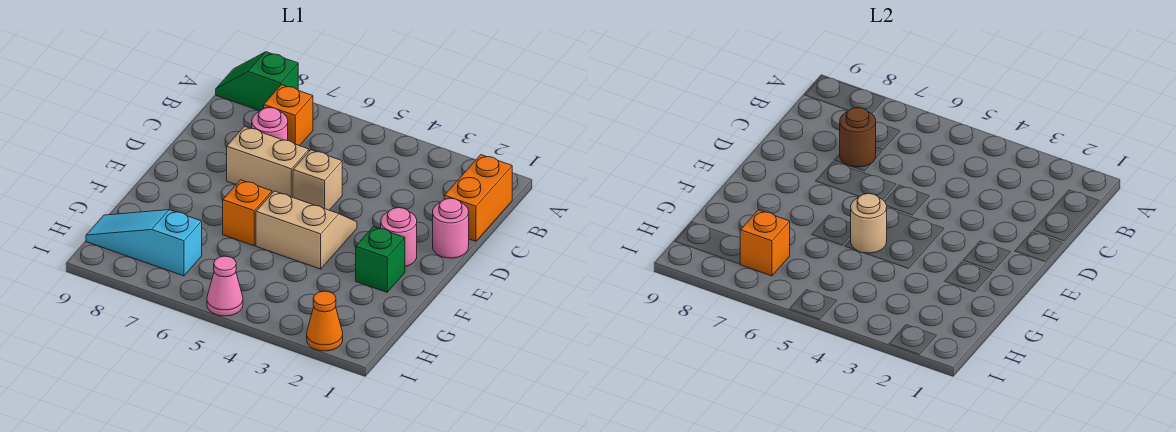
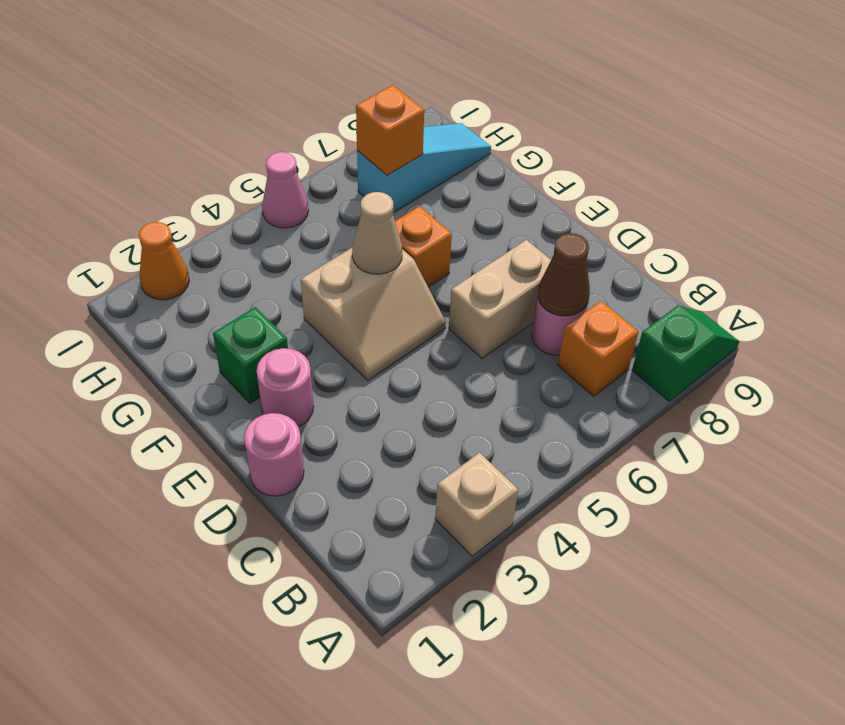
orange brick B1:C1 level 1 -> none
brown round brick C7 level 2 -> brown cone C7 level 2
tan brick D5 level 1 -> tan brick A3 level 1
tan round brick F5 level 2 -> tan cone F5 level 2

